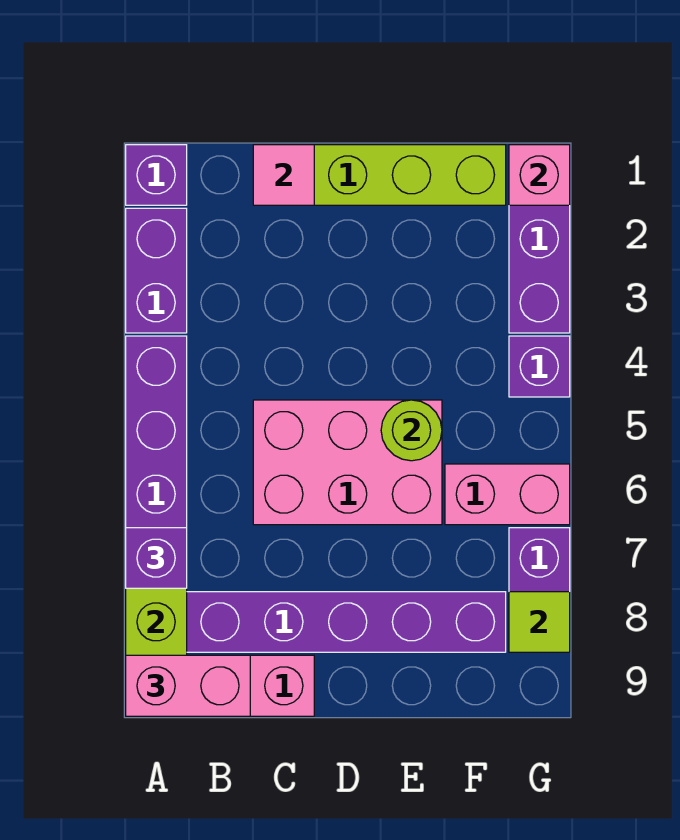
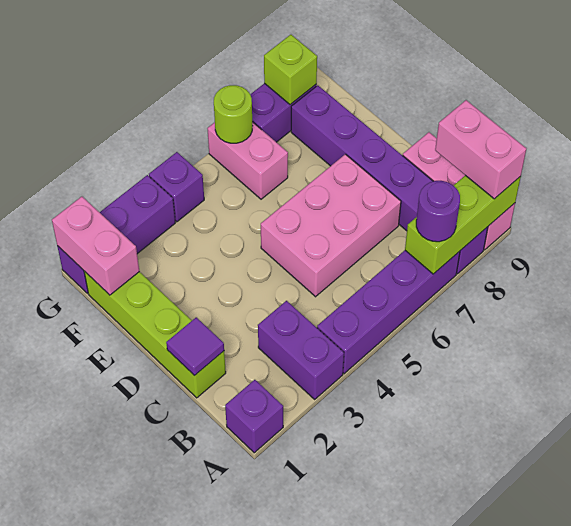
purple brick A2:A3 level 1 -> purple brick A3:B3 level 1
purple brick A7 level 3 -> purple round brick A7 level 3
pink tile C1 level 2 -> purple tile C1 level 2
pink brick C5:E6 level 1 -> pink brick C5:D7 level 1
lime round brick E5 level 2 -> lime round brick G6 level 2
pink brick G1 level 2 -> pink brick F1:G1 level 2
lime tile G8 level 2 -> lime brick G8 level 2

